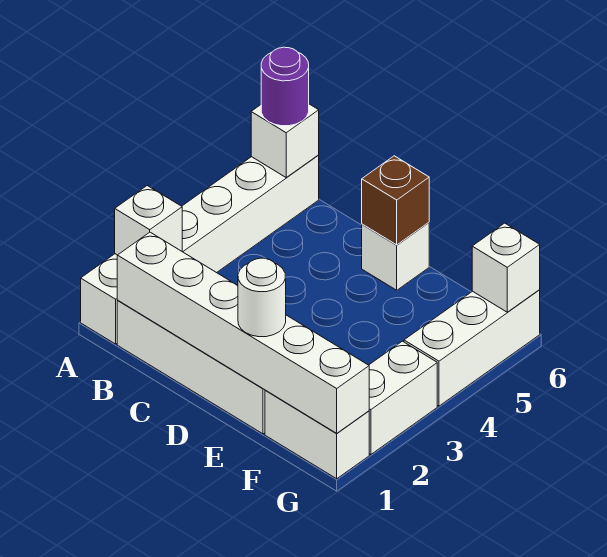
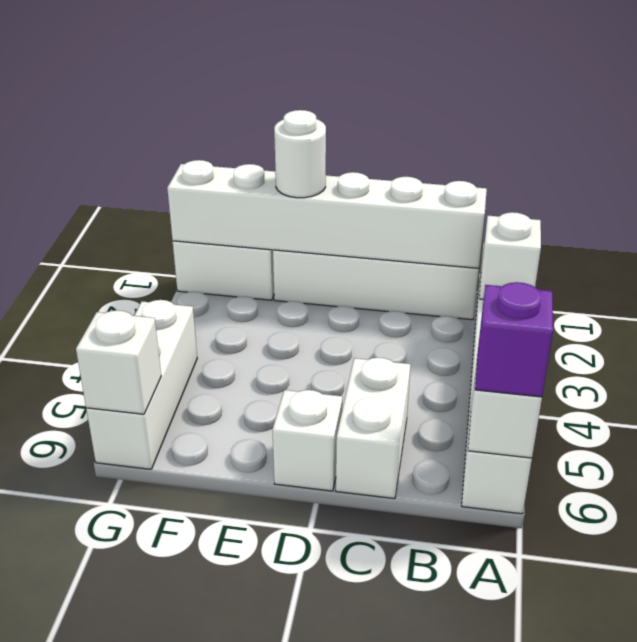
purple round brick A6 level 3 -> purple brick A6 level 3
brown brick D6 level 2 -> none
white brick G2:G3 level 1 -> white brick C5:C6 level 1

